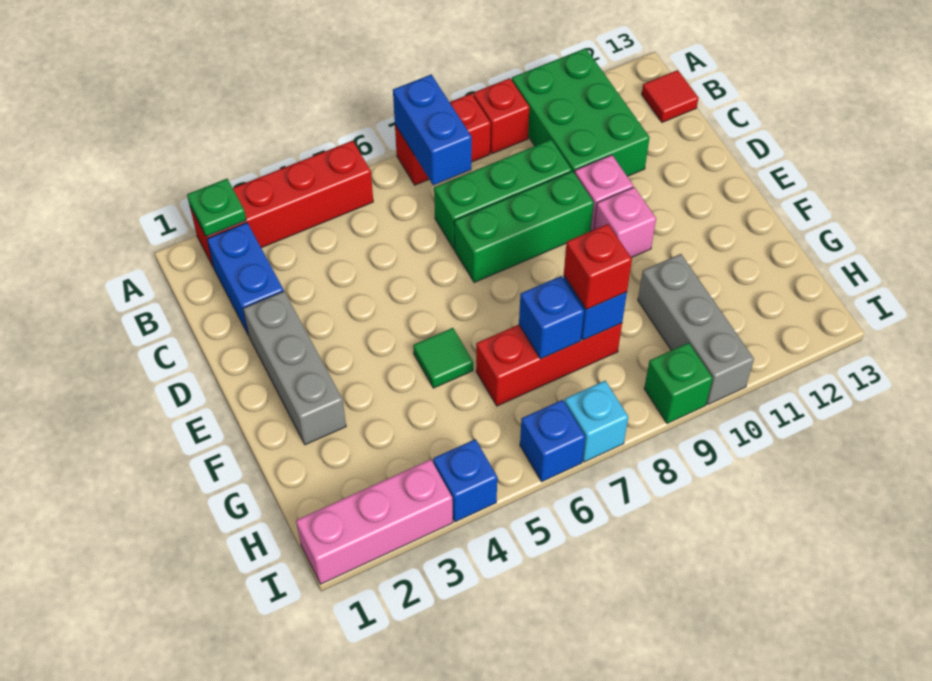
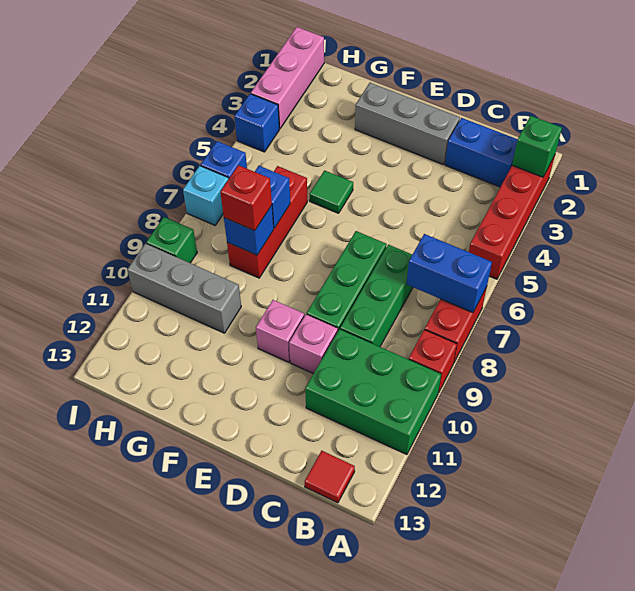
green plate A2 level 2 -> green brick A2 level 2

